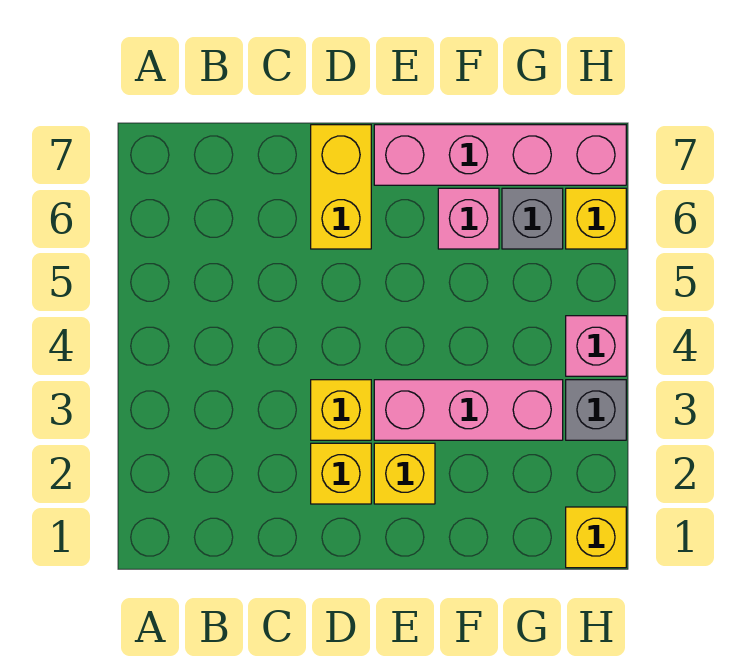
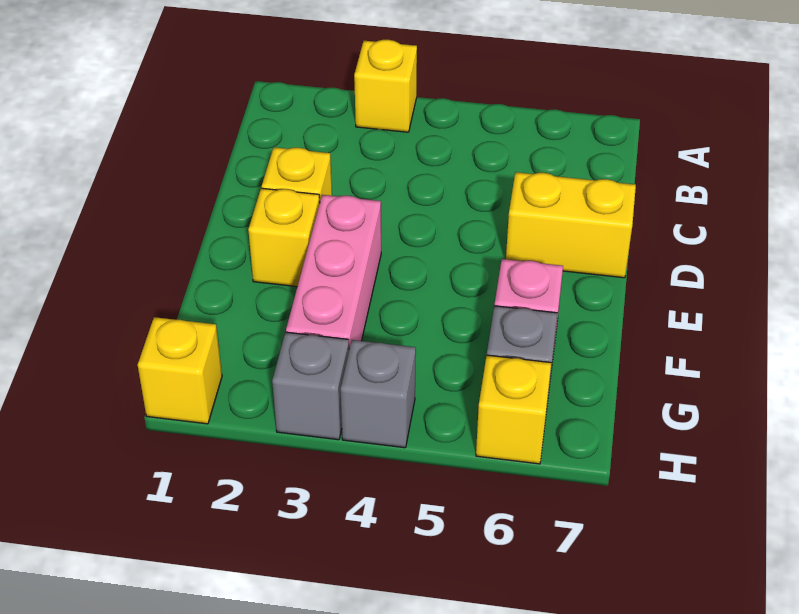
yellow brick D3 level 1 -> yellow brick A3 level 1
pink brick E7:H7 level 1 -> none
pink brick H4 level 1 -> grey brick H4 level 1

